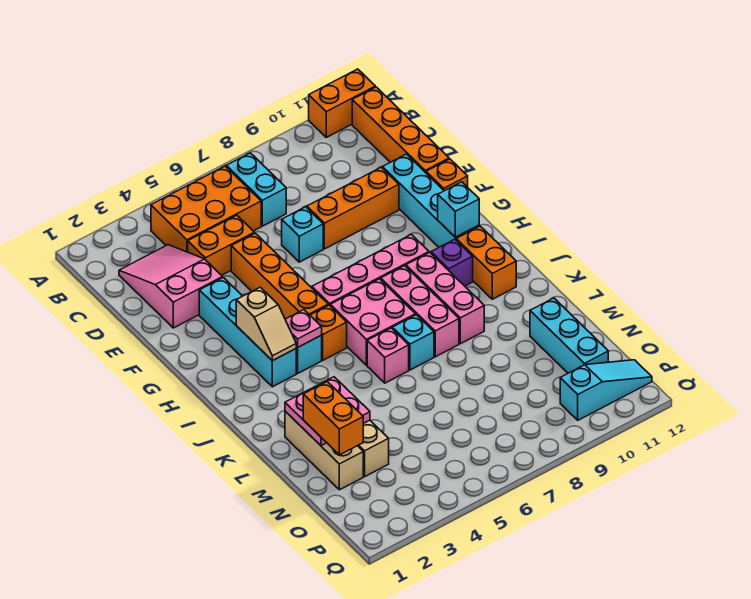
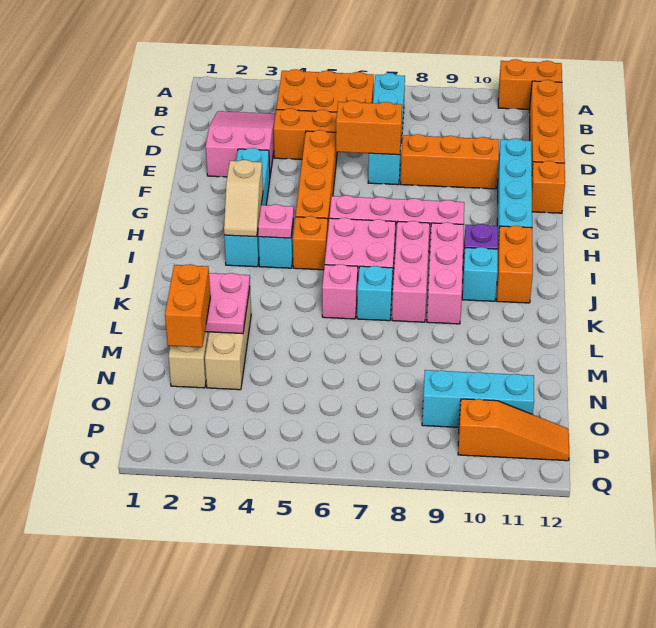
none -> orange brick E6:E7 level 2
cyan brick H11 level 2 -> cyan brick J10 level 1
cyan brick M11:O11 level 1 -> cyan brick O9:O11 level 1
cyan slope P10:P12 level 1 top 10 -> orange slope P10:P12 level 1 top 10

